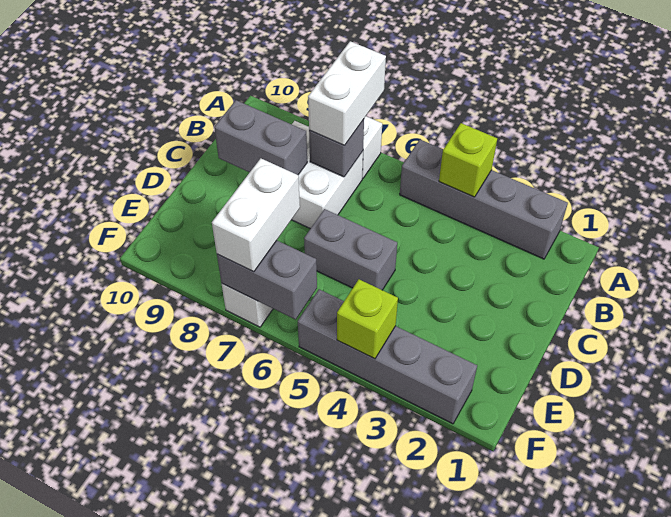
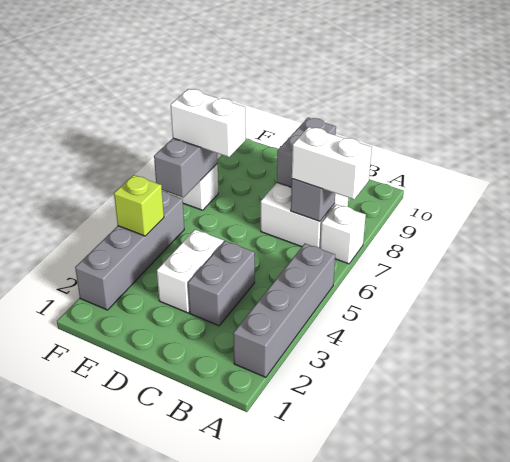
lime brick A4 level 2 -> none
none -> white brick D3:D4 level 1
grey brick D5:D6 level 1 -> grey brick C3:C4 level 1

